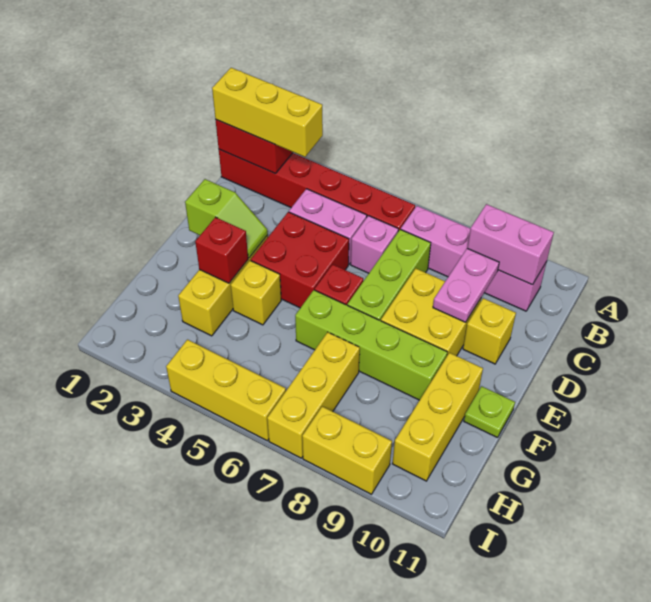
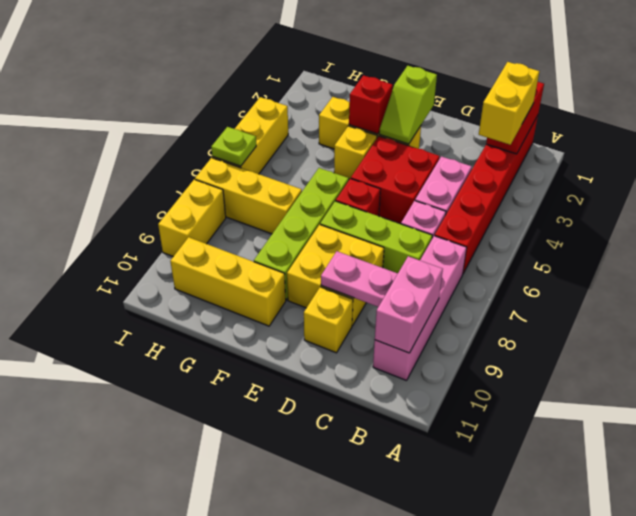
yellow brick B1:B3 level 3 -> yellow brick B2:B3 level 3
lime plate F11 level 1 -> lime plate I6 level 2

